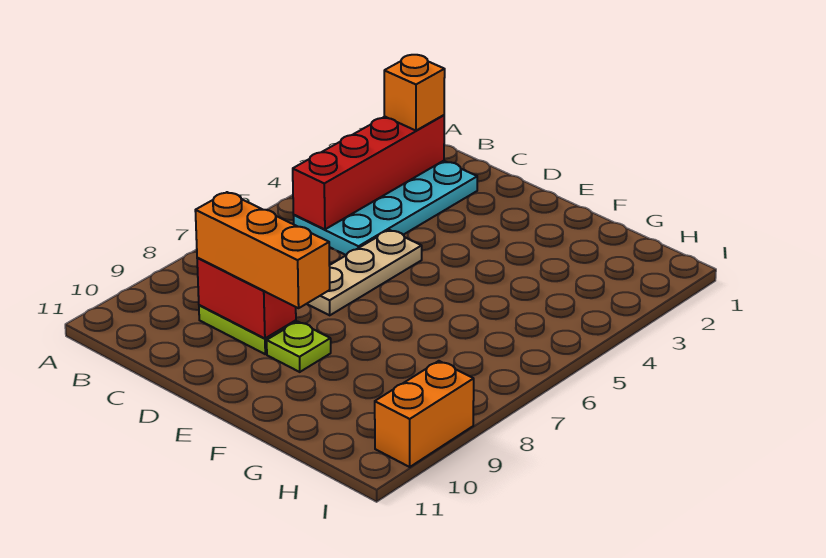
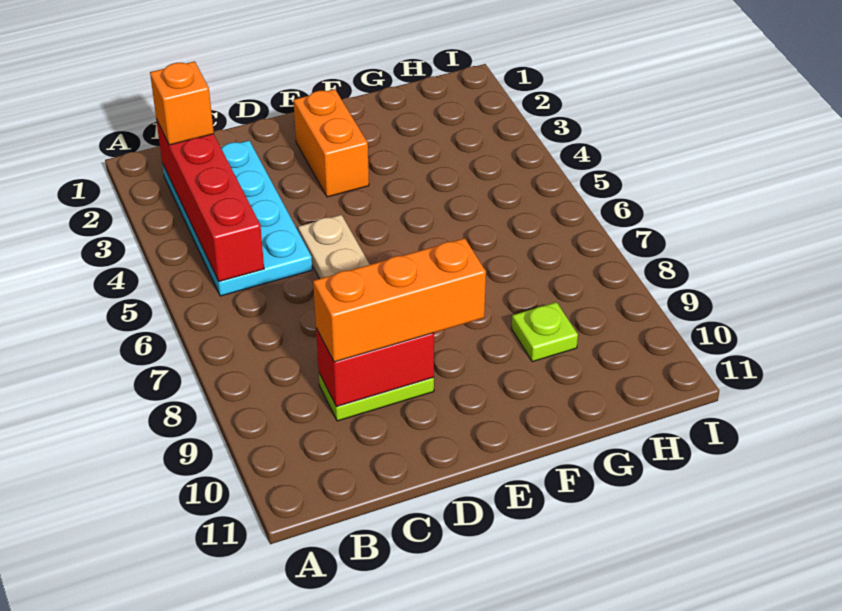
lime plate E9 level 1 -> lime plate G9 level 1
orange brick I9:I10 level 1 -> orange brick E2:E3 level 1

